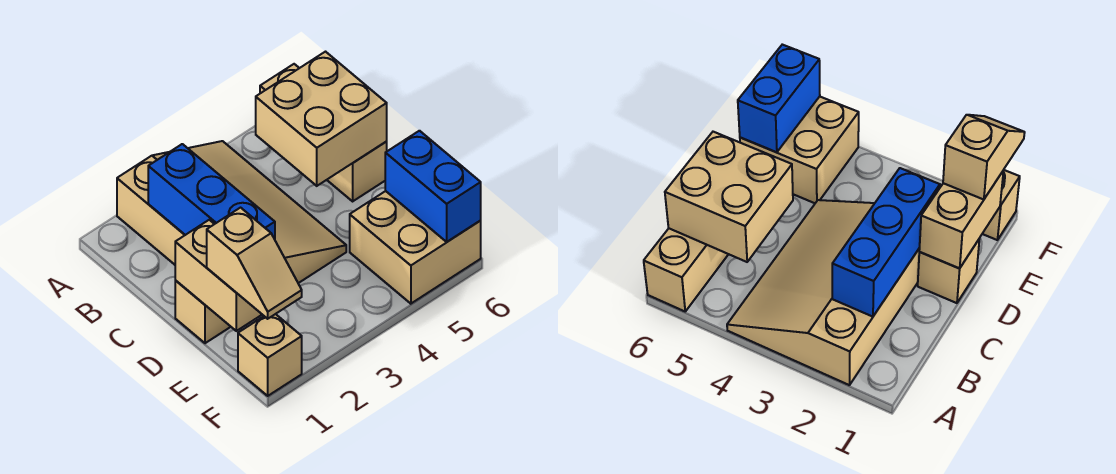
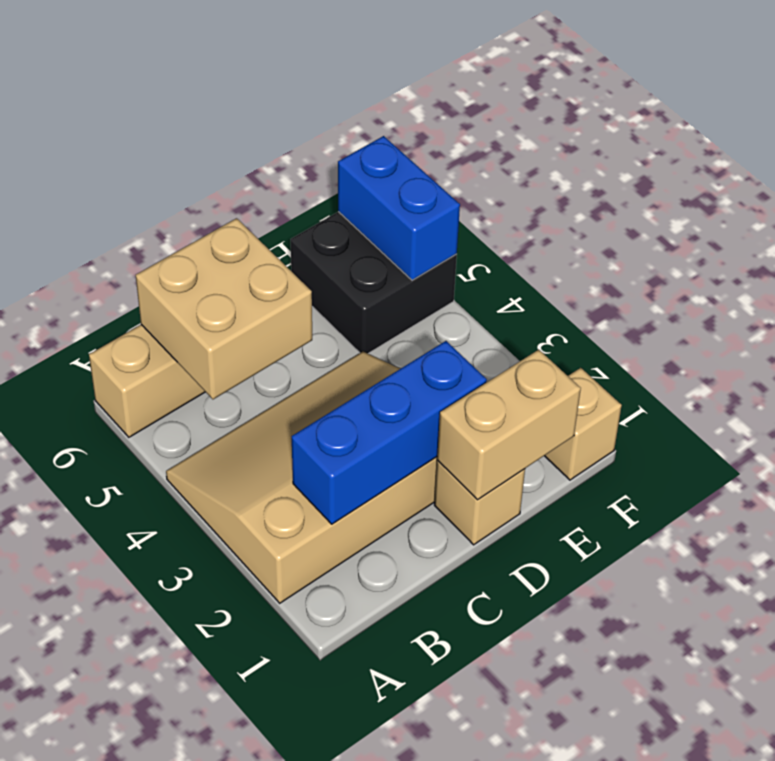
tan slope E1:F1 level 3 top E -> none
tan brick E5:F6 level 1 -> black brick E5:F6 level 1
blue brick E6:F6 level 2 -> blue brick F5:F6 level 2

